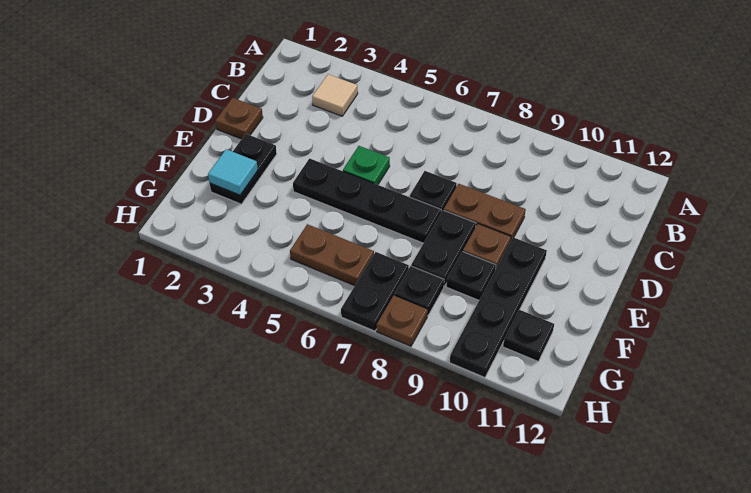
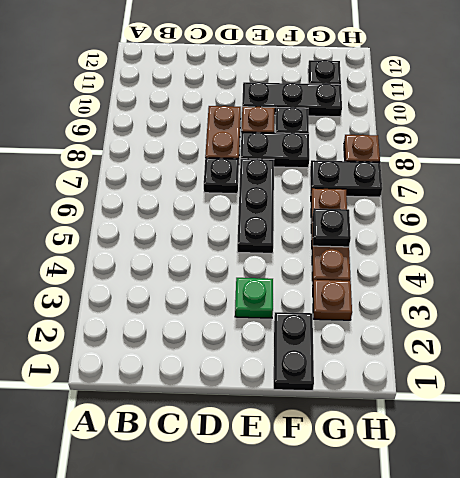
tan tile B3 level 1 -> none
brown plate D1 level 1 -> brown plate G3 level 1
green plate D5 level 1 -> green plate E3 level 1
black plate E2:F2 level 1 -> black plate F1:F2 level 1
black plate E4:E7 level 1 -> black plate E5:E7 level 1
black plate E10:H10 level 1 -> black plate E10:G10 level 1
cyan tile F2 level 2 -> none
brown plate G5:G6 level 1 -> brown plate G4:G6 level 1
black plate G8 level 1 -> black plate G5 level 2

